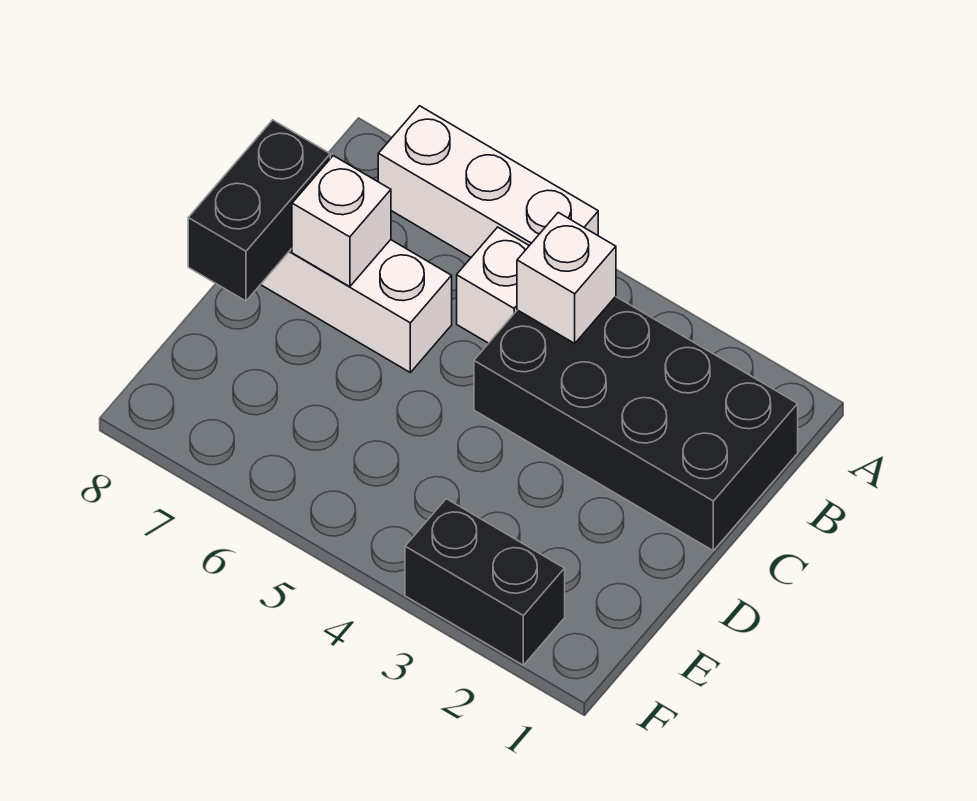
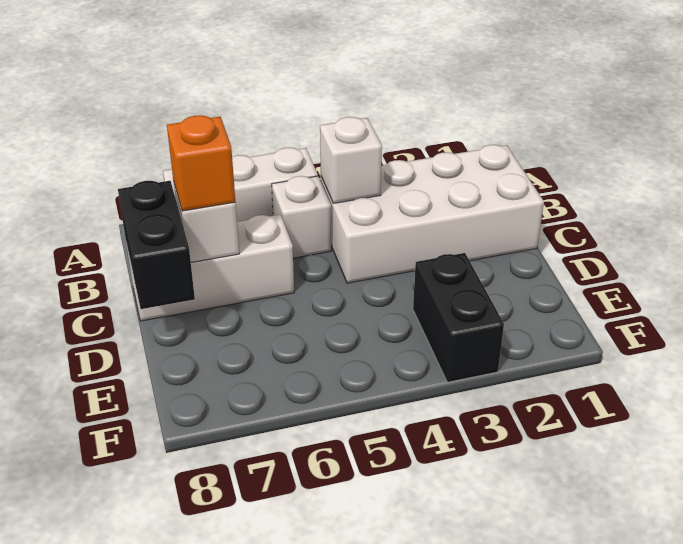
black brick B1:C4 level 1 -> white brick B1:C4 level 1
none -> orange brick C7 level 3
black brick F2:F3 level 1 -> black brick E3:F3 level 1

